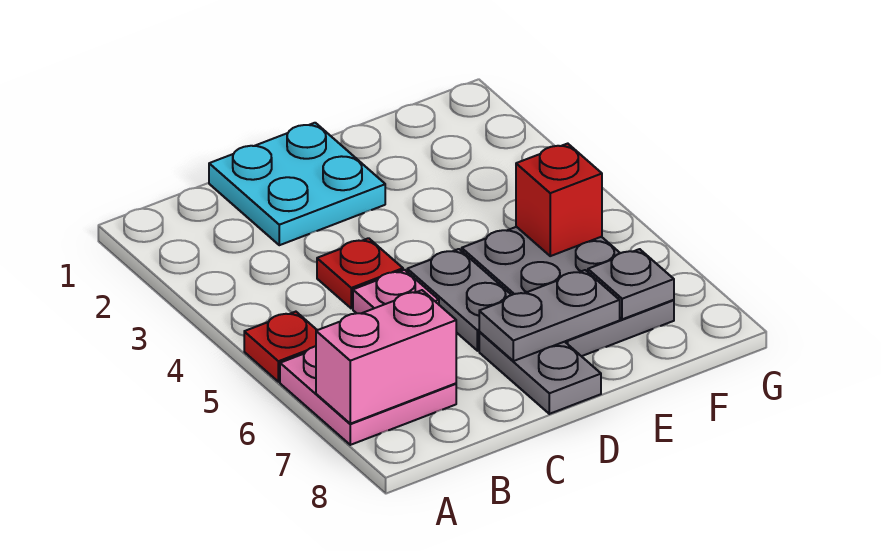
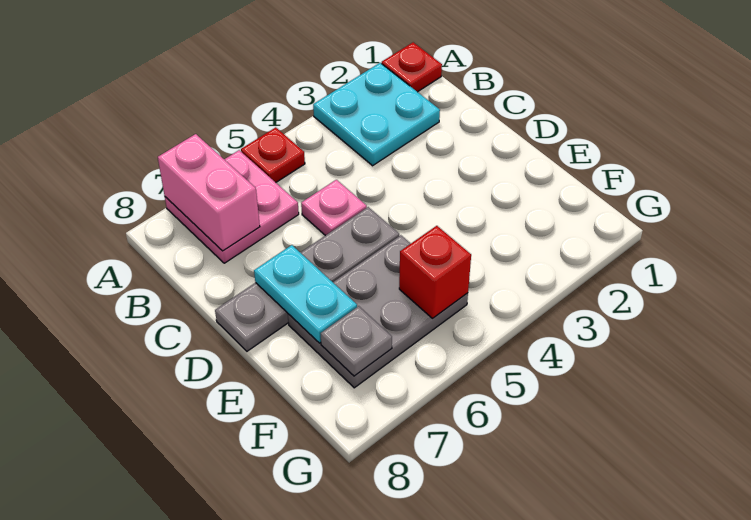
cyan plate C1:D2 level 1 -> cyan plate A2:B3 level 1
red plate C4 level 1 -> red plate A1 level 1
grey plate D7:E7 level 2 -> cyan plate D7:E7 level 2

